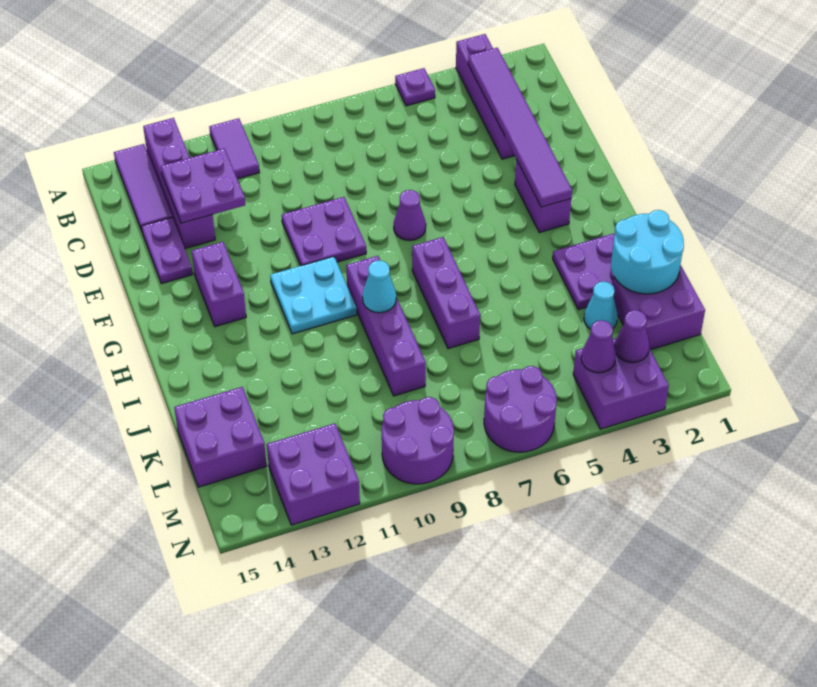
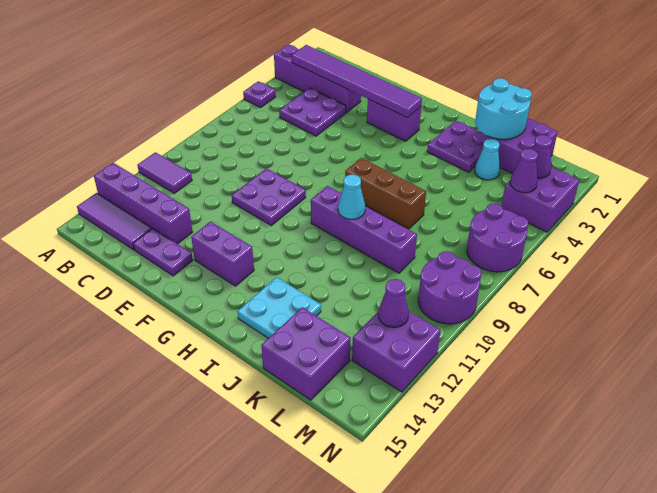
purple plate C12:D13 level 2 -> purple plate C4:D5 level 1
purple cone F7 level 1 -> purple cone M12 level 2
cyan plate G10:H11 level 1 -> cyan plate I13:J14 level 1
purple brick H7:J7 level 1 -> brown brick H7:J7 level 1

